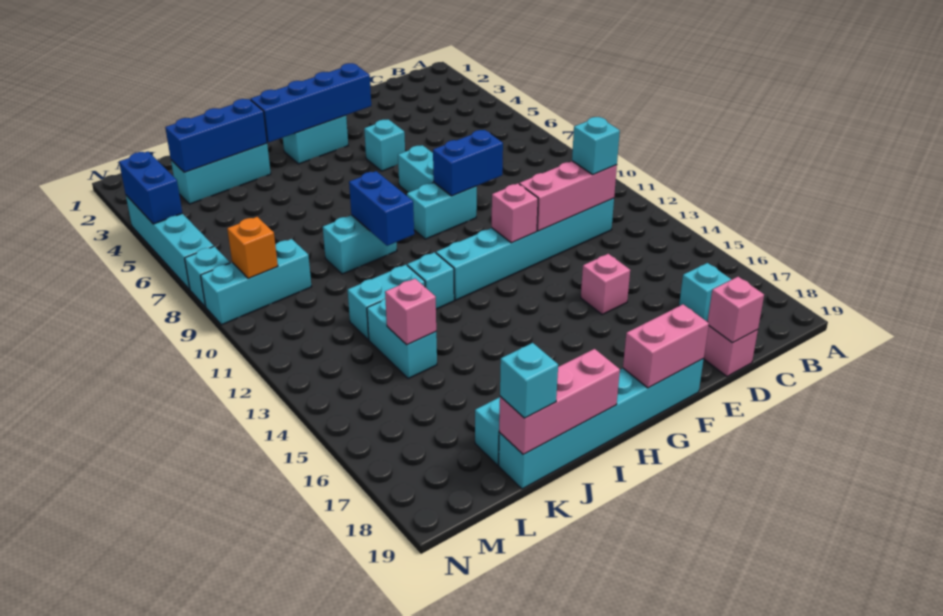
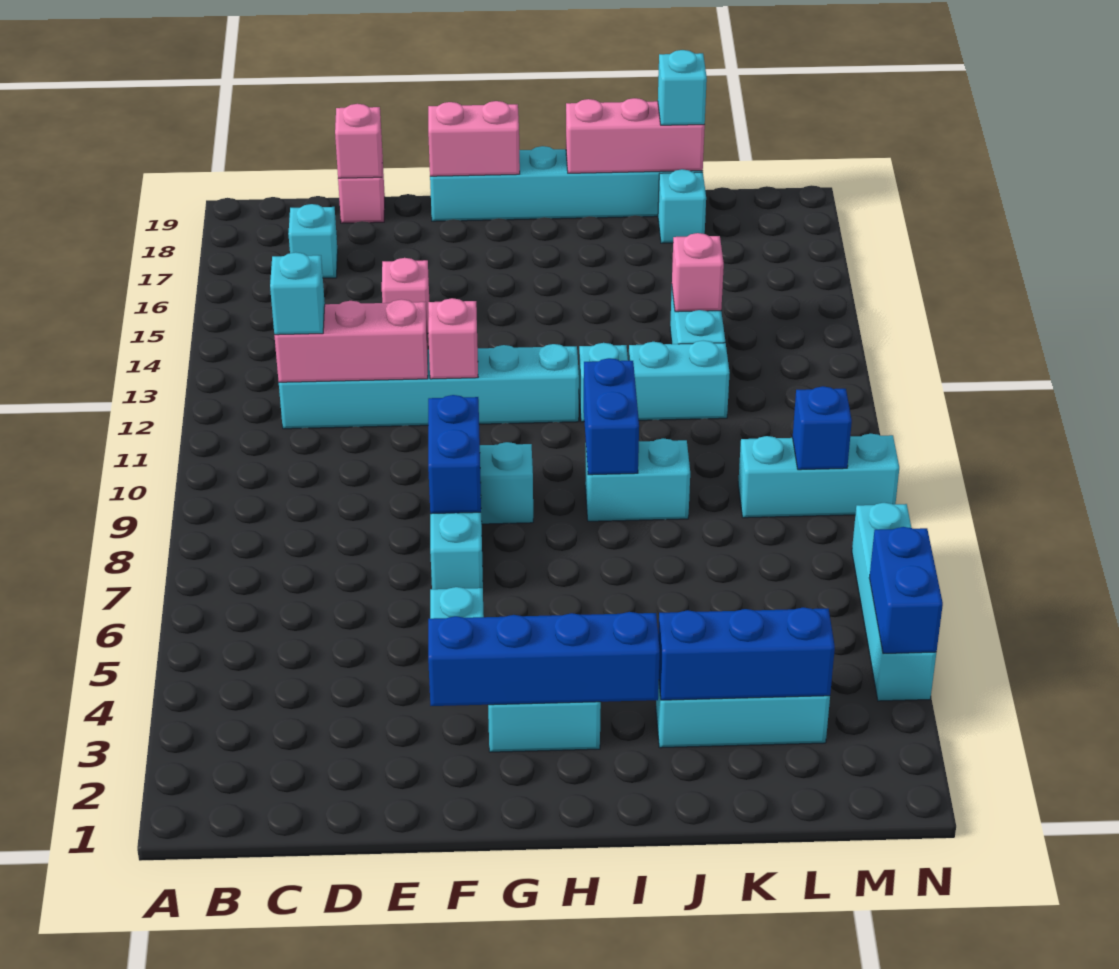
blue brick E9:F9 level 2 -> blue brick F8:F9 level 2
orange brick M9 level 2 -> blue brick M9 level 2
cyan brick N8 level 1 -> none

